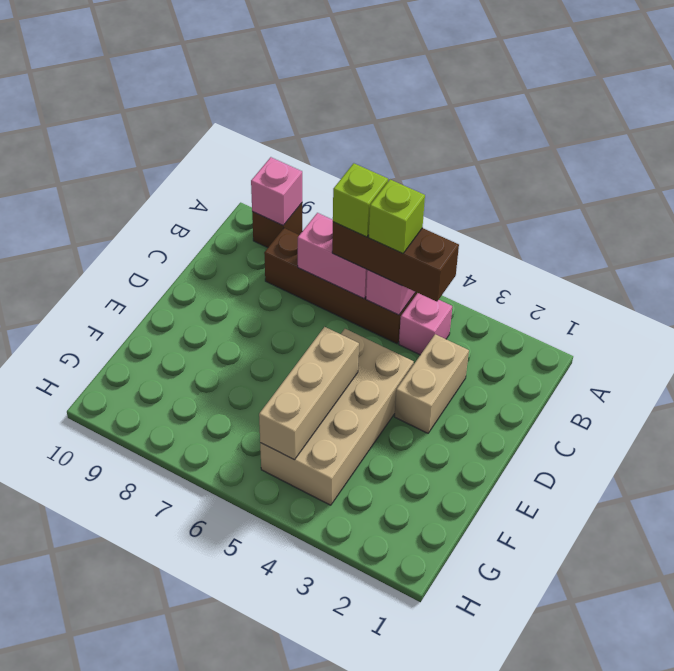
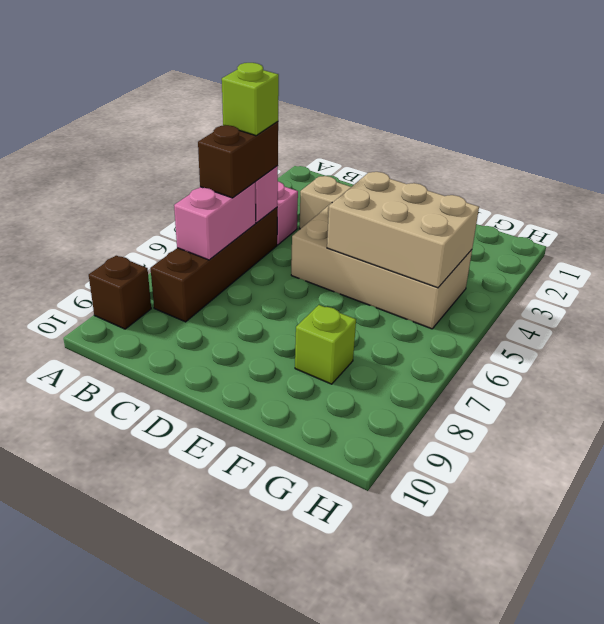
pink brick A9 level 2 -> none
brown brick B4:B6 level 3 -> brown brick B5:B6 level 3
lime brick B6 level 4 -> lime brick F8 level 1
tan brick E5:G5 level 2 -> tan brick E4:G5 level 2

